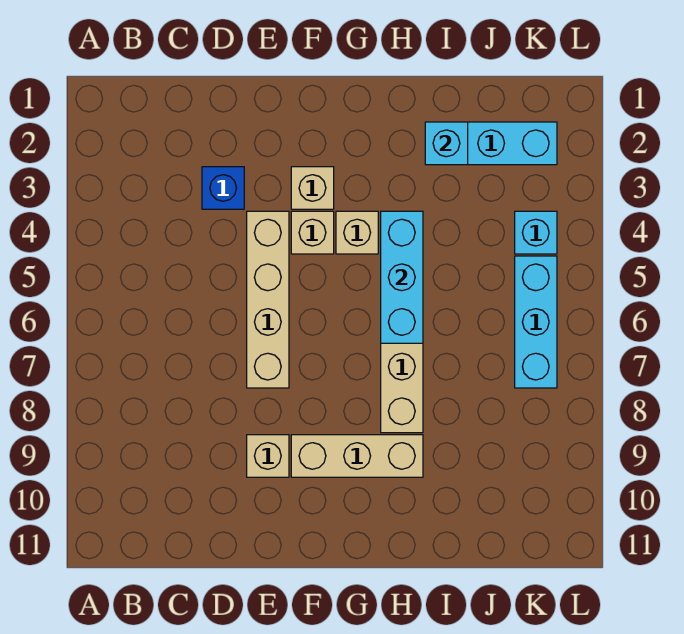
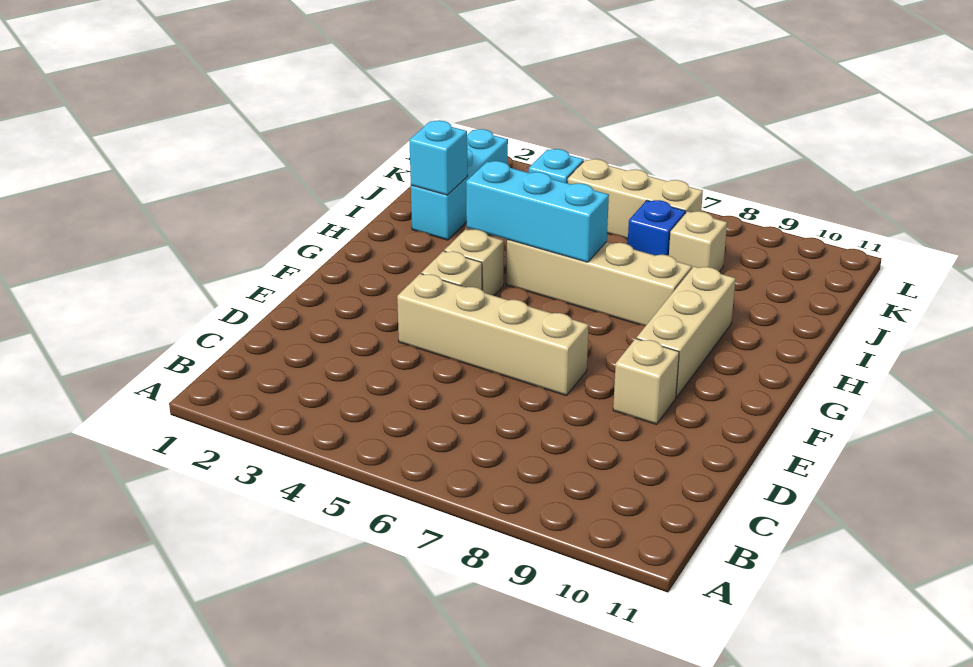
blue brick D3 level 1 -> blue brick J7 level 1
tan brick F3 level 1 -> tan brick J8 level 1
cyan brick K5:K7 level 1 -> tan brick K5:K7 level 1

